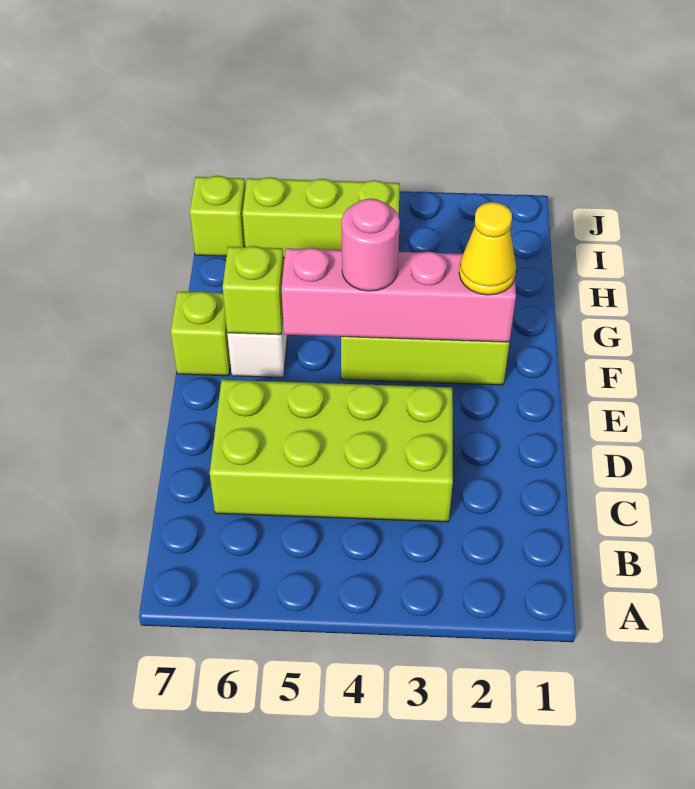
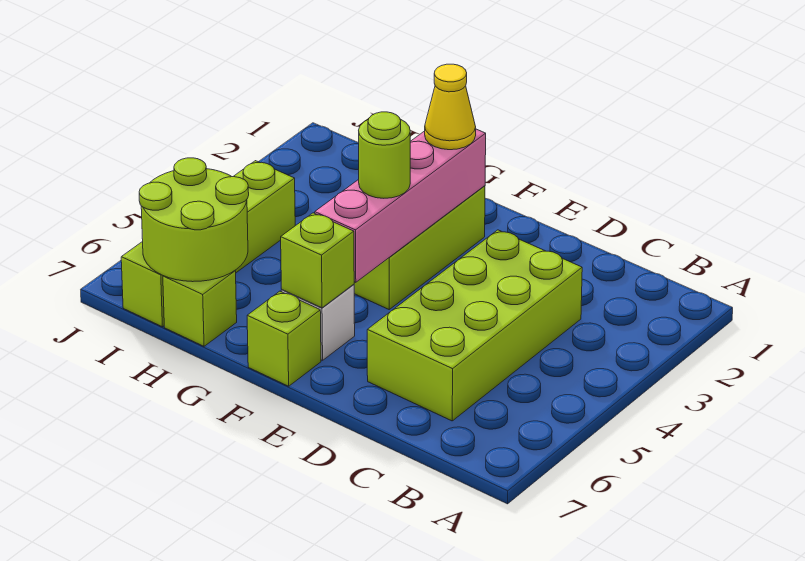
pink round brick F4 level 3 -> lime round brick F4 level 3
none -> lime round brick H6:I7 level 2
none -> lime brick H7 level 1

